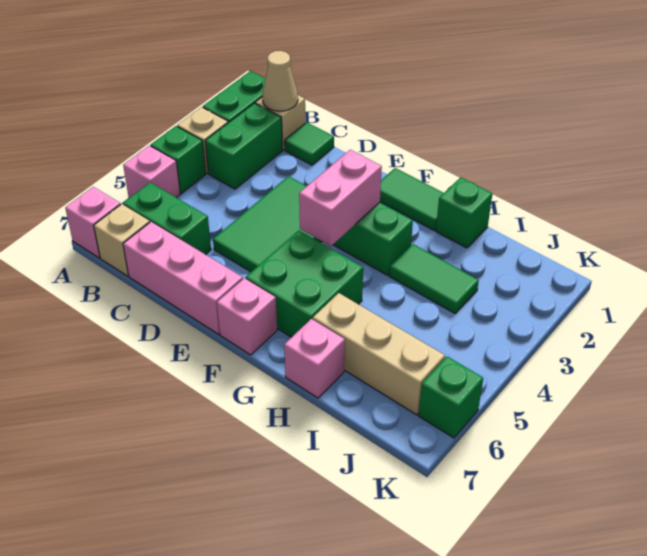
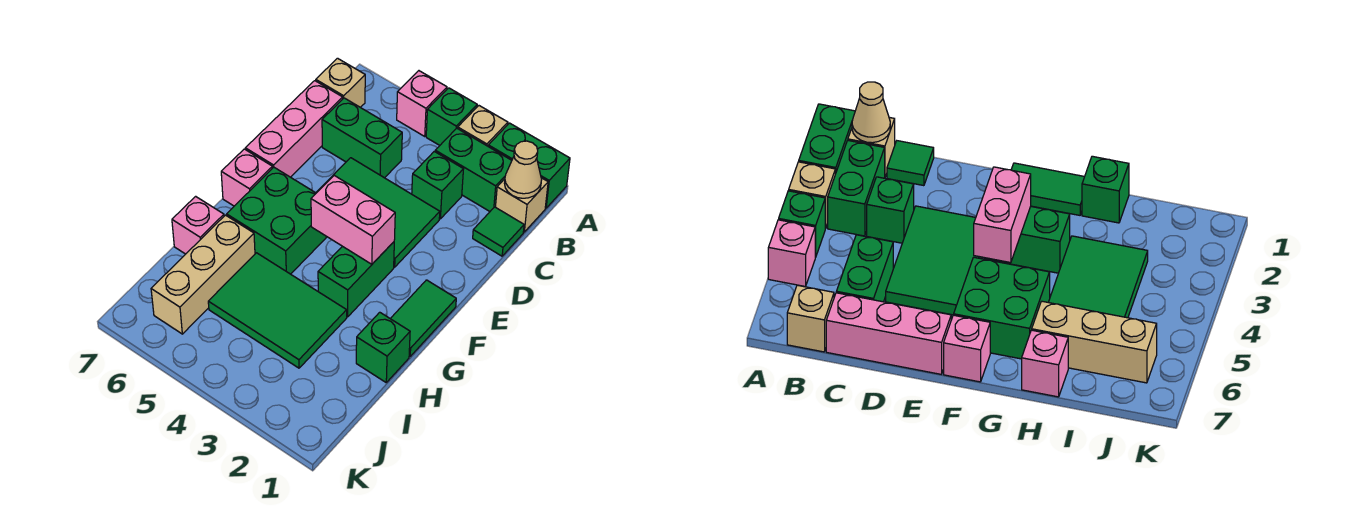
pink brick A7 level 1 -> none
green brick B6:C6 level 1 -> green brick C5:C6 level 1
green tile H3:I3 level 1 -> green tile H3:I5 level 1
green brick K6 level 1 -> green brick C3 level 1

